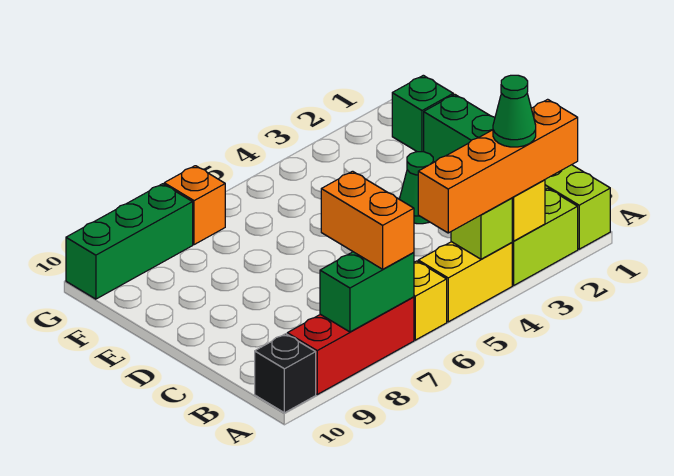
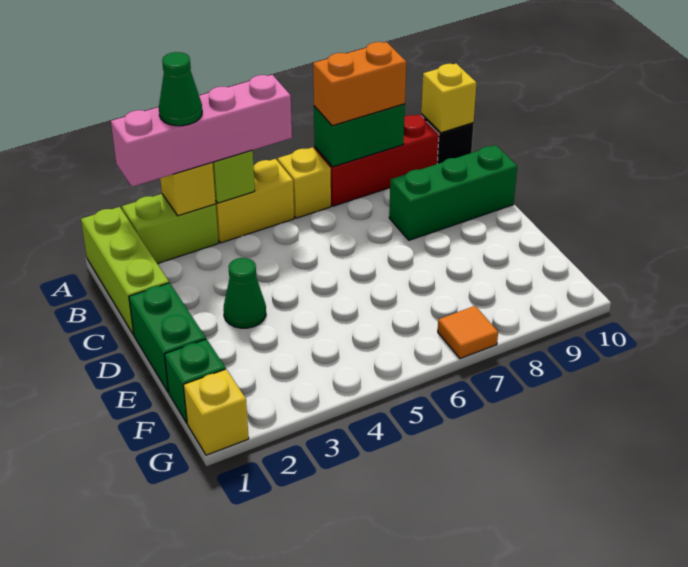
orange brick A2:A5 level 3 -> pink brick A2:A5 level 3
orange brick A7:B7 level 3 -> orange brick A7:A8 level 3
none -> yellow brick A10 level 2
none -> yellow brick G1 level 1
orange brick G7 level 1 -> orange tile G7 level 1
green brick G8:G10 level 1 -> green brick C8:C10 level 1

